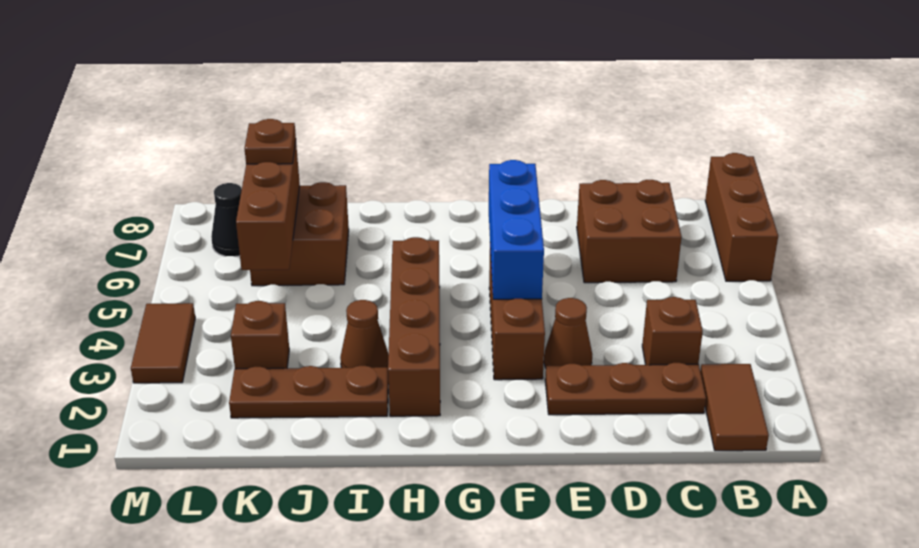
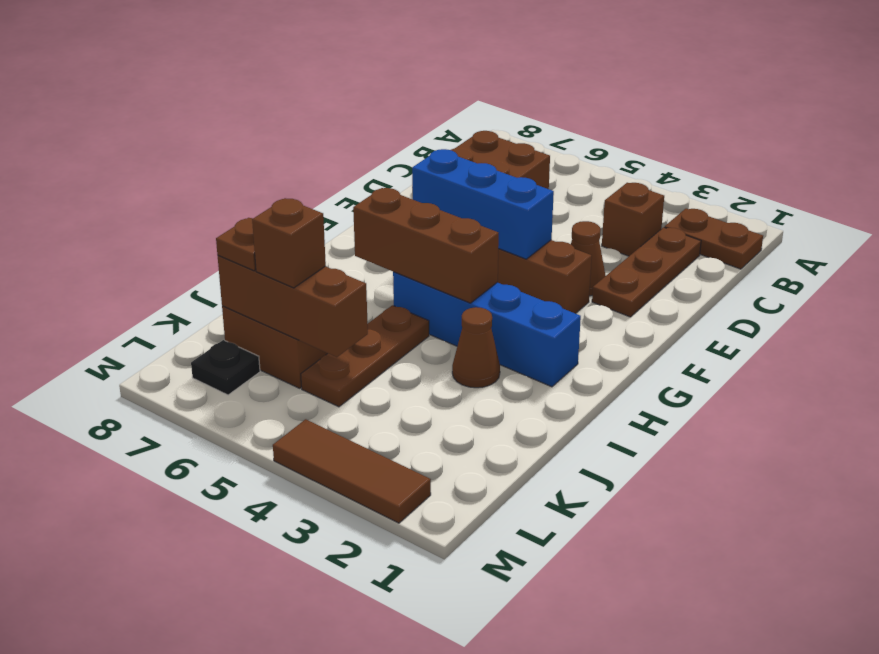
brown brick A6:A8 level 1 -> brown brick H4:H6 level 2
brown tile B1:B2 level 1 -> brown plate B1:B2 level 1
brown brick H2:H5 level 1 -> blue brick H2:H5 level 1
brown plate I2:K2 level 1 -> brown plate I5:K5 level 1
brown brick K3 level 1 -> brown brick K6 level 3
black cone L7 level 1 -> black plate L7 level 1
brown tile M3:M4 level 1 -> brown tile M2:M4 level 1

